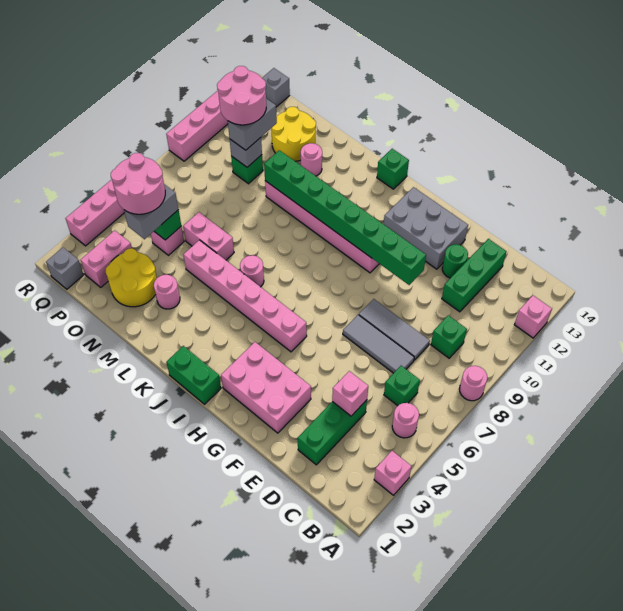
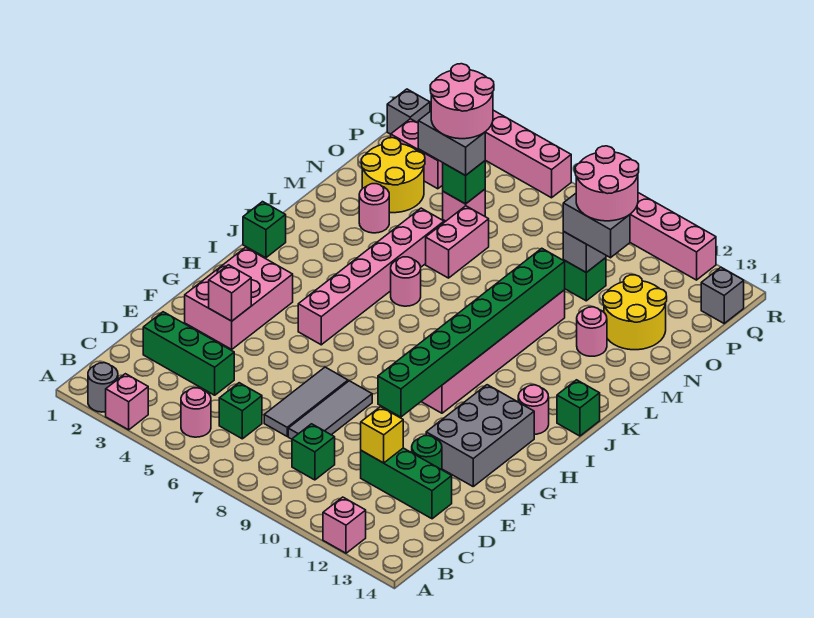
none -> grey round brick A2 level 1
pink round brick A8 level 1 -> pink round brick I13 level 1
pink brick D4 level 2 -> pink brick F3 level 2
none -> yellow brick D11 level 2
green brick I1:J1 level 1 -> green brick J1 level 1

